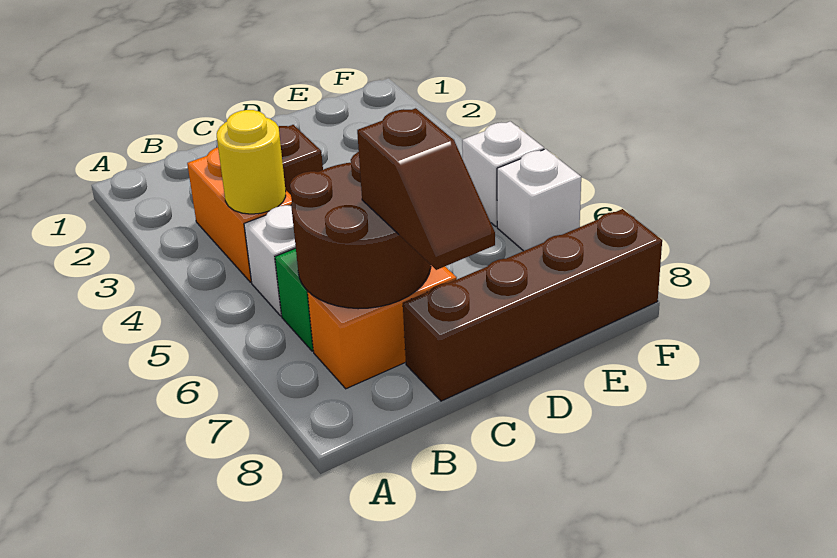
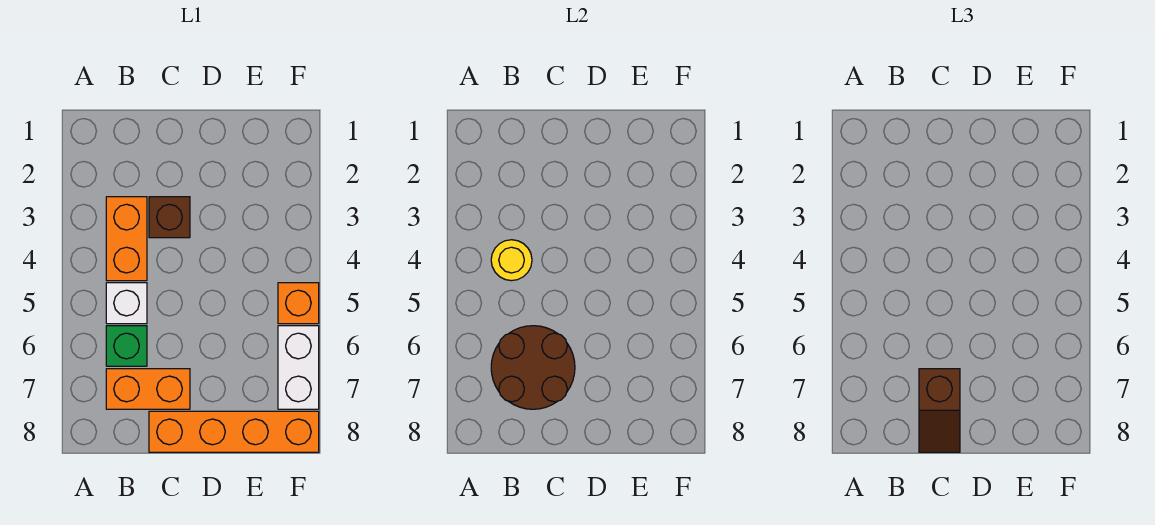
brown brick C8:F8 level 1 -> orange brick C8:F8 level 1
white brick F5 level 1 -> orange brick F5 level 1
white brick F6 level 1 -> white brick F6:F7 level 1

